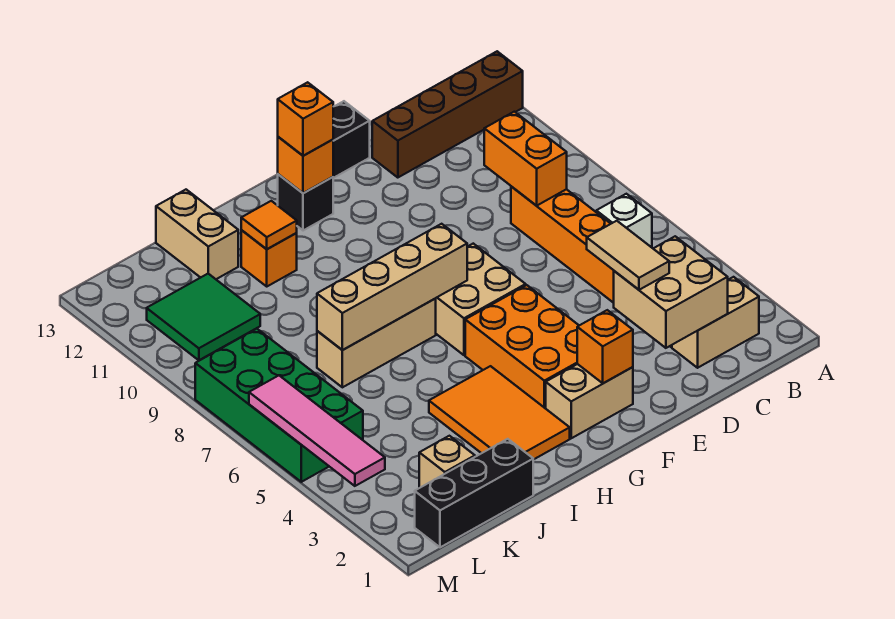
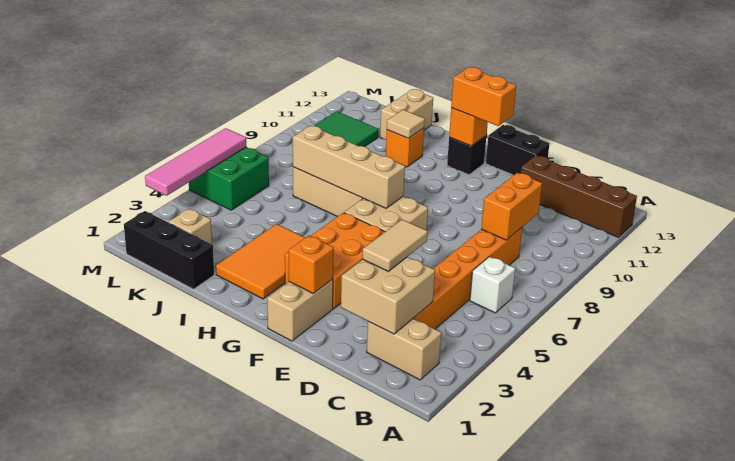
tan brick F2:G2 level 1 -> tan brick F1:F2 level 1
orange brick G12 level 3 -> orange brick F12:G12 level 3
orange tile I11 level 2 -> tan tile I11 level 2
green brick L5:M8 level 1 -> green brick L5:M6 level 1

